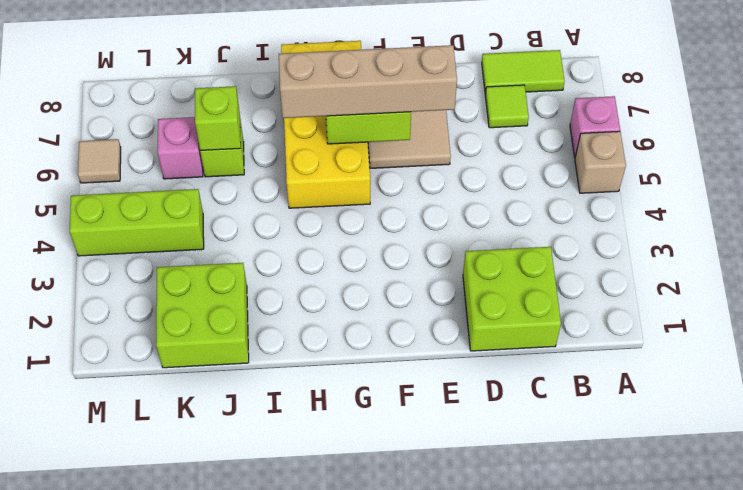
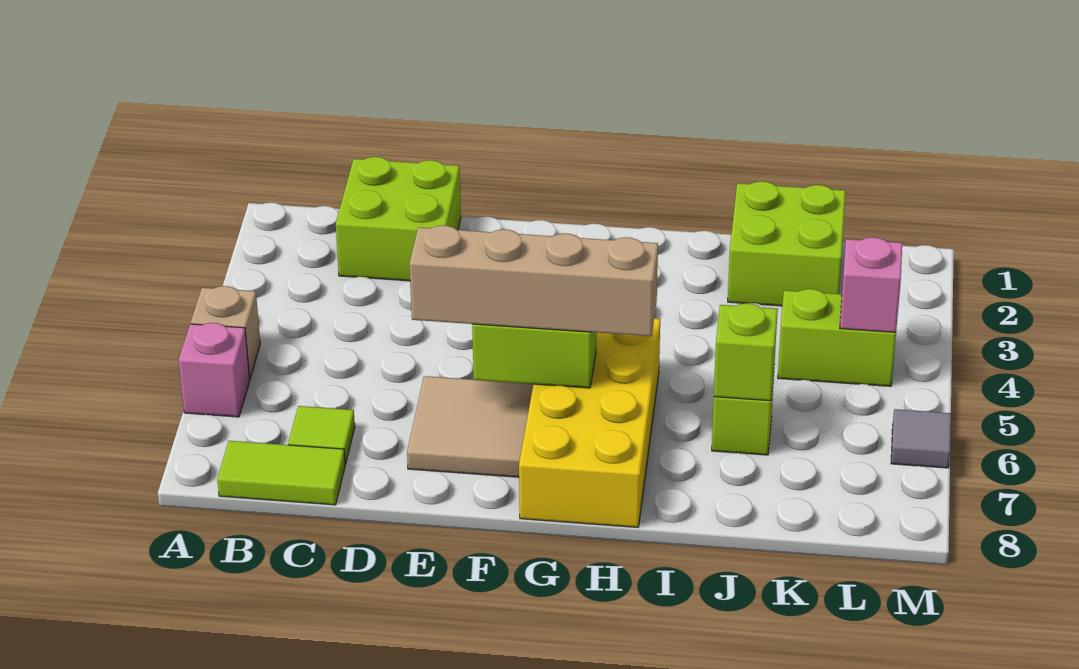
lime brick K4:M4 level 1 -> lime brick K4:L4 level 1
pink brick K6 level 1 -> pink brick L4 level 2
tan tile M6 level 1 -> grey tile M6 level 1

